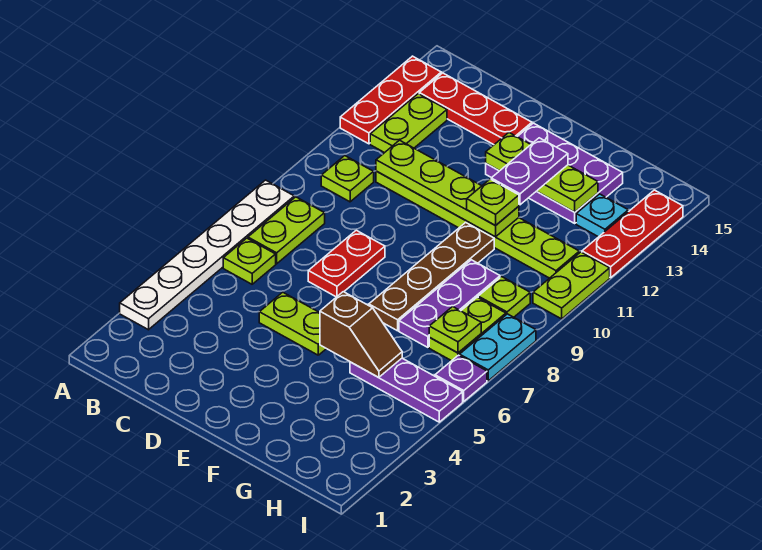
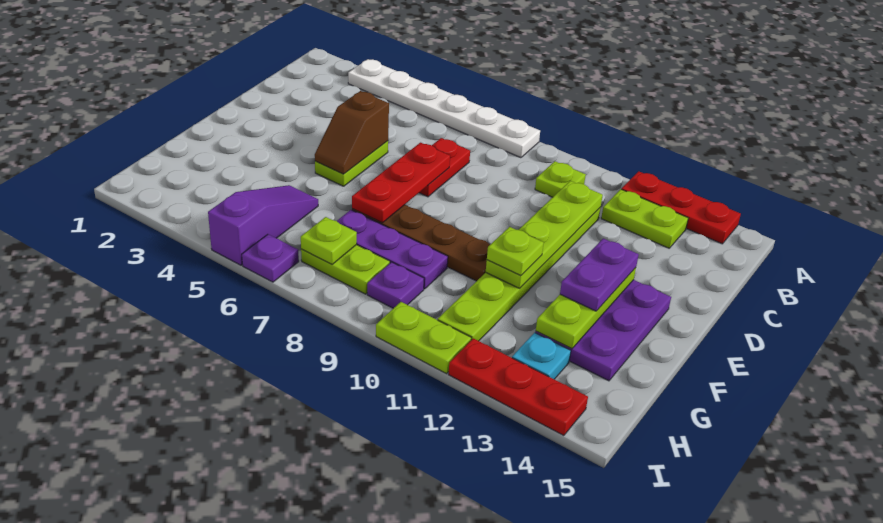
lime plate B6 level 1 -> none
lime plate B7:B8 level 1 -> none
red plate B14:D14 level 1 -> red plate D7:F7 level 2
red plate D7:D8 level 1 -> red plate C7:D7 level 1
brown slope F5:G5 level 2 top F -> brown slope D5:E5 level 2 top D
purple plate F12:F13 level 3 -> purple plate E13:F13 level 3
purple plate G5:I5 level 1 -> purple slope G5:I5 level 1 top I
lime plate H9 level 1 -> purple plate H9 level 1
cyan plate I7:I8 level 1 -> none

